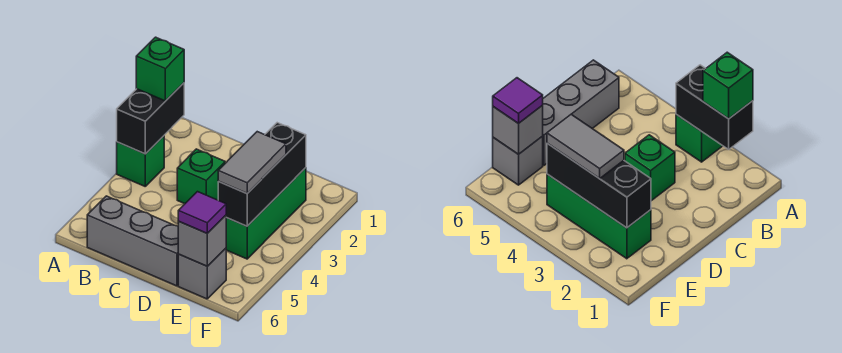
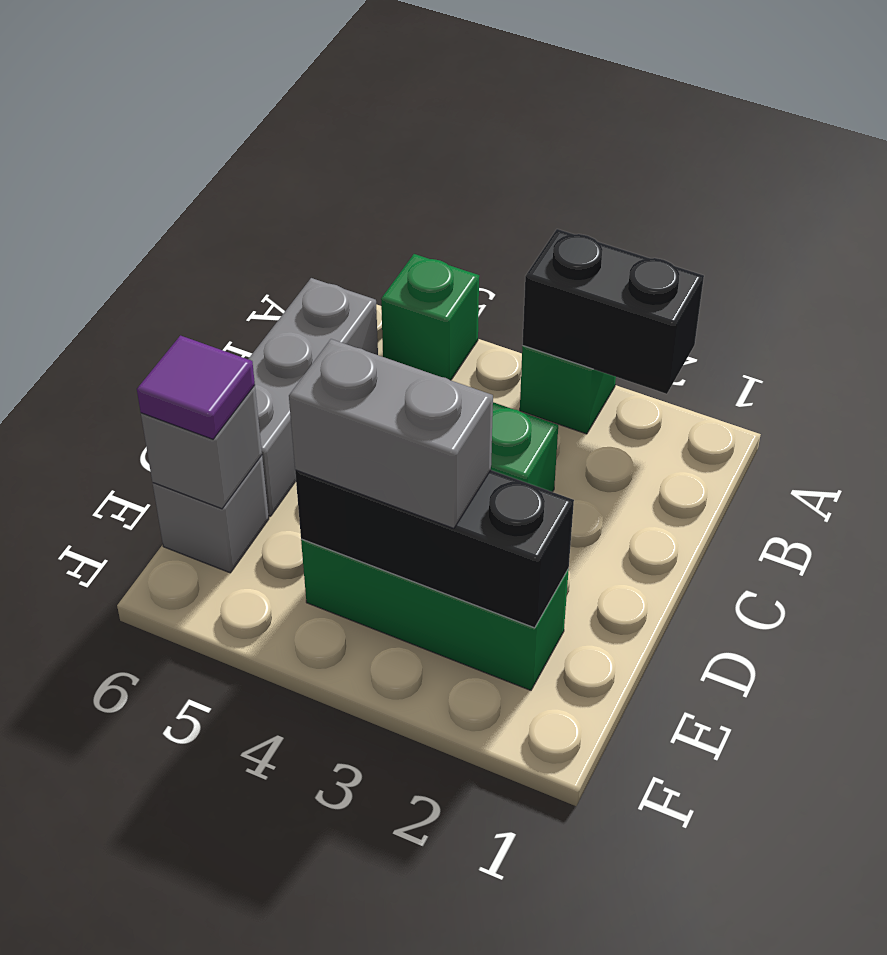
green brick A2 level 3 -> green brick A5 level 1
grey tile E3:E4 level 3 -> grey brick E3:E4 level 3

